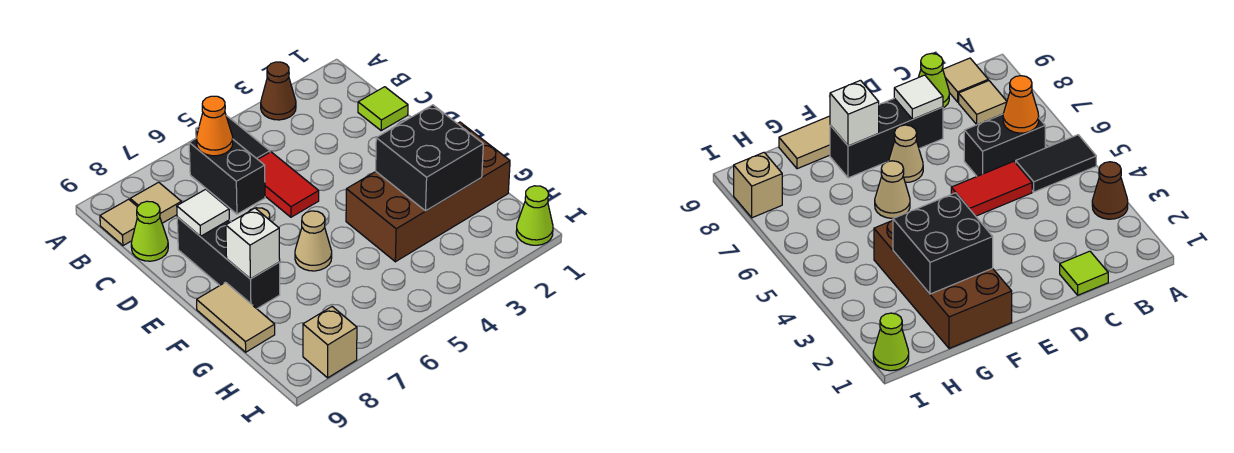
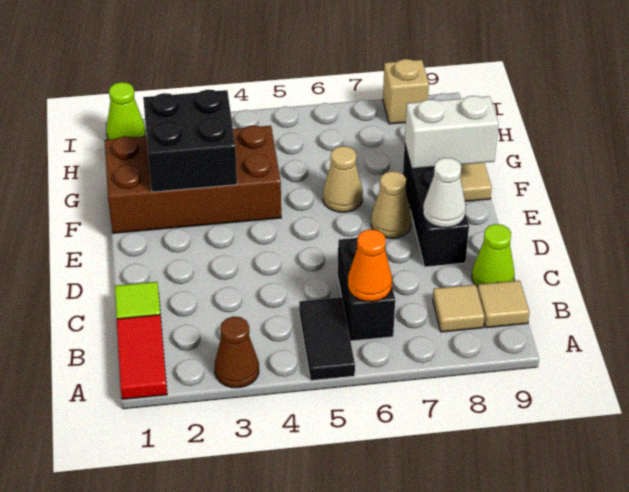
red tile C5:D5 level 1 -> red tile A1:B1 level 1
white tile D8 level 2 -> white cone D8 level 2
white brick F8 level 2 -> white brick F8:F9 level 2

